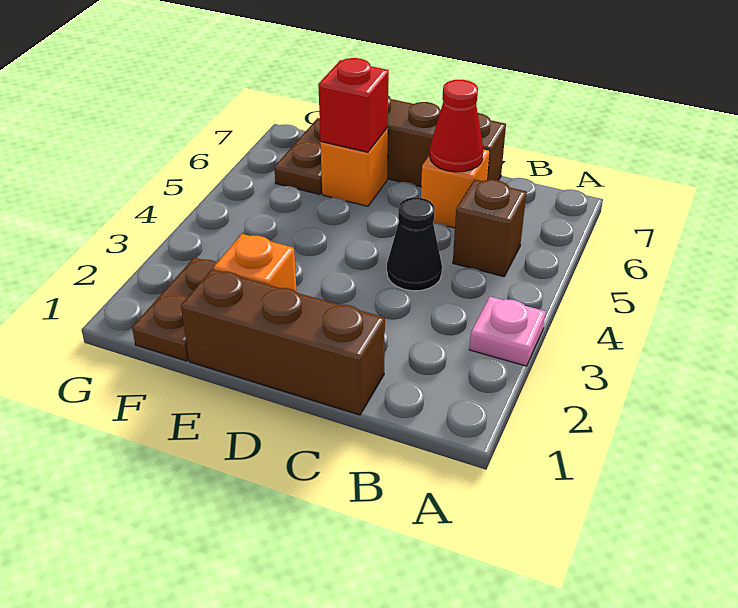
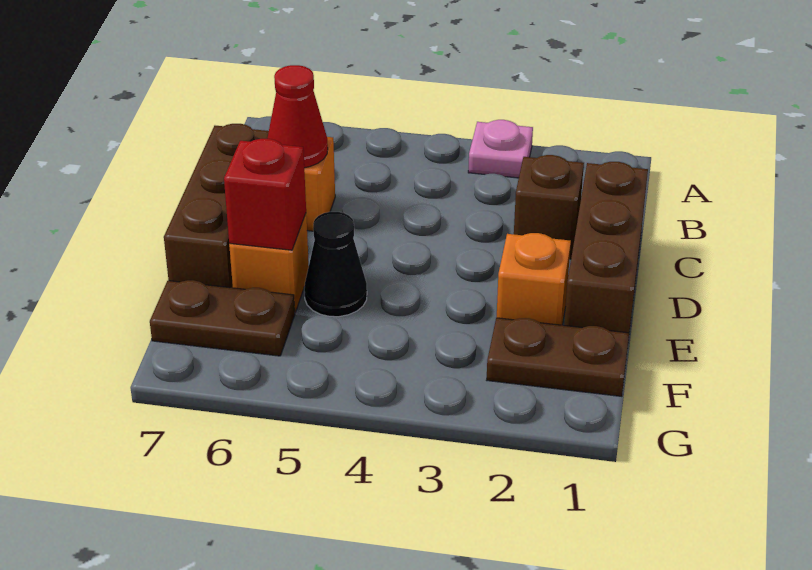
brown brick B5 level 1 -> brown brick C2 level 1
black cone C4 level 1 -> black cone E5 level 1

